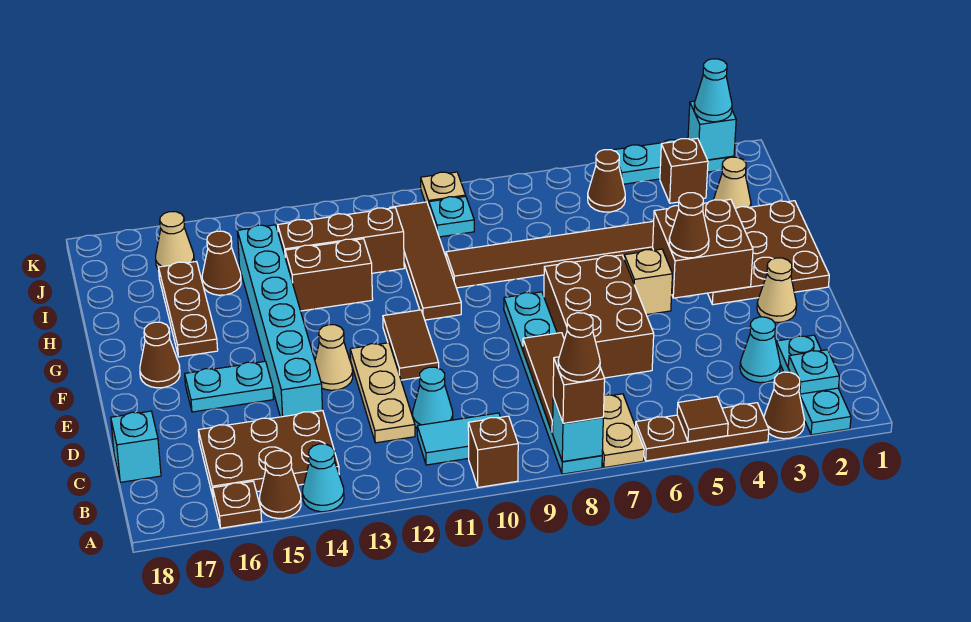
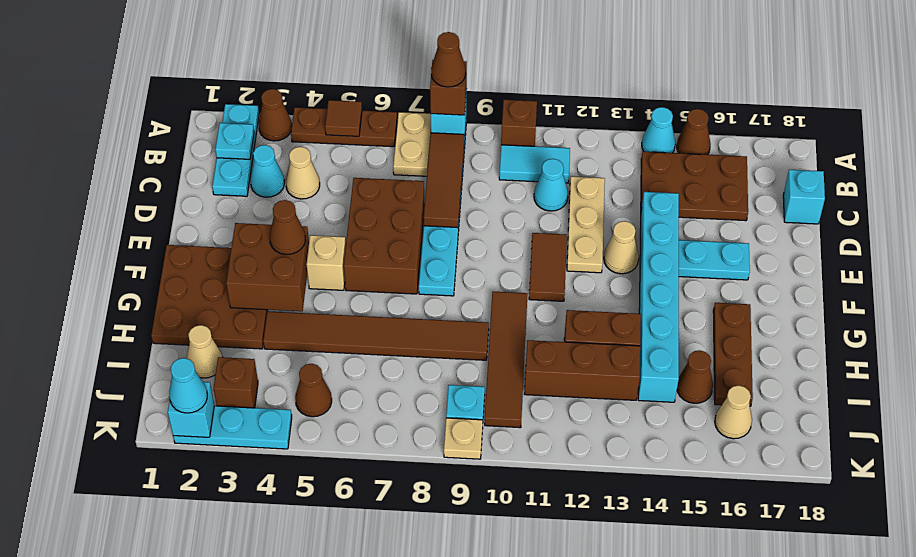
brown plate A16 level 1 -> none
tan cone E2 level 1 -> tan cone C4 level 1
brown cone F17 level 1 -> none

